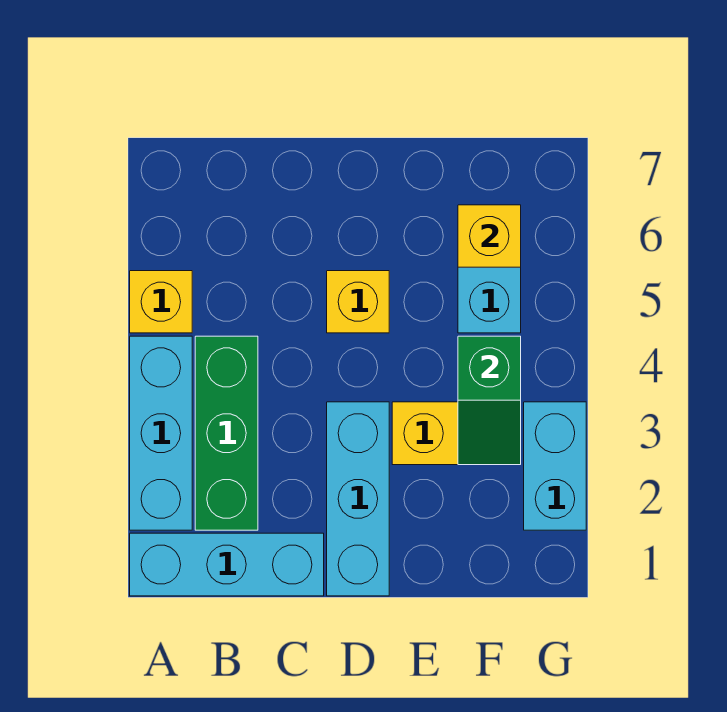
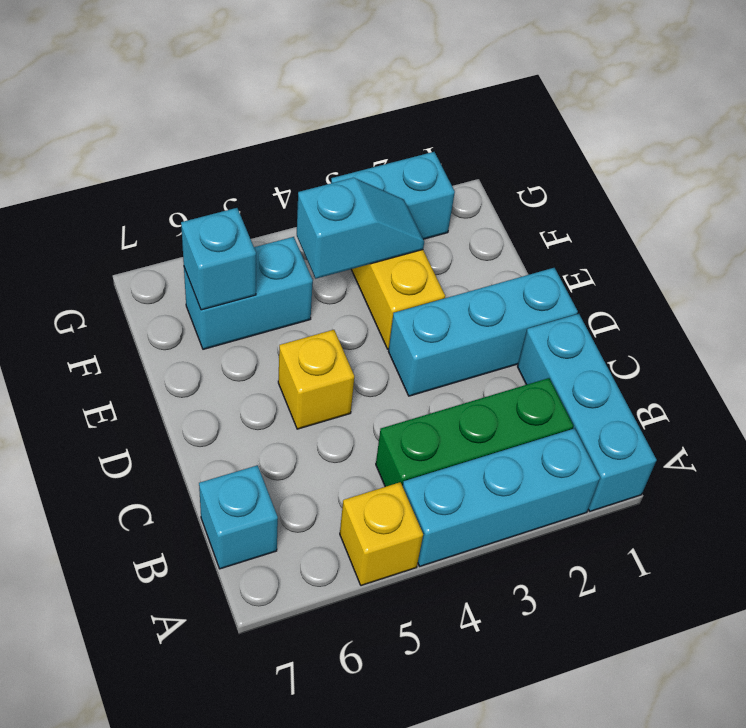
none -> cyan brick B7 level 1
green slope F3:F4 level 2 top 4 -> cyan slope F3:F4 level 2 top 4
yellow brick F6 level 2 -> cyan brick F6 level 2

